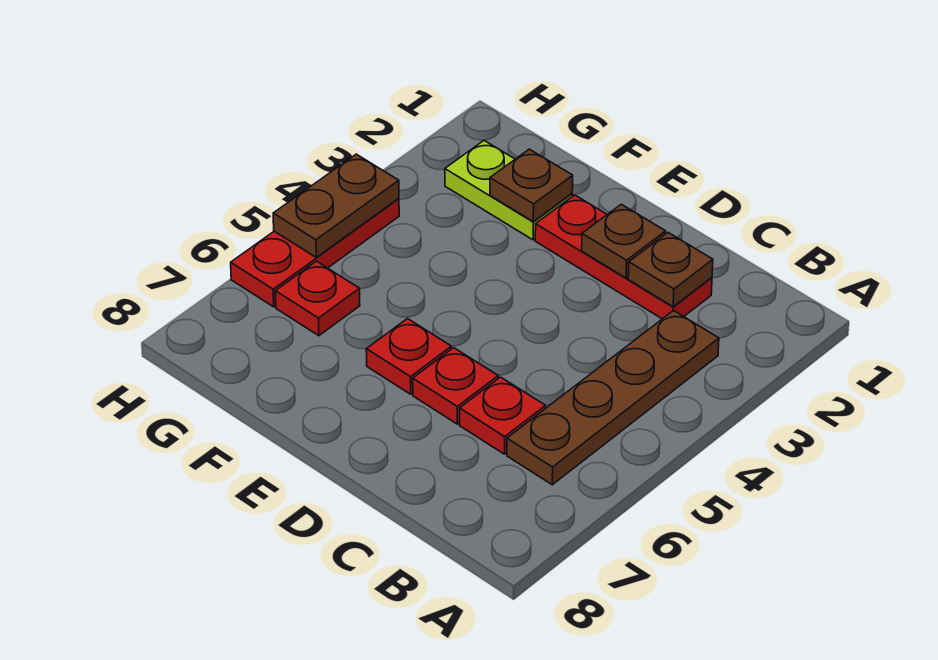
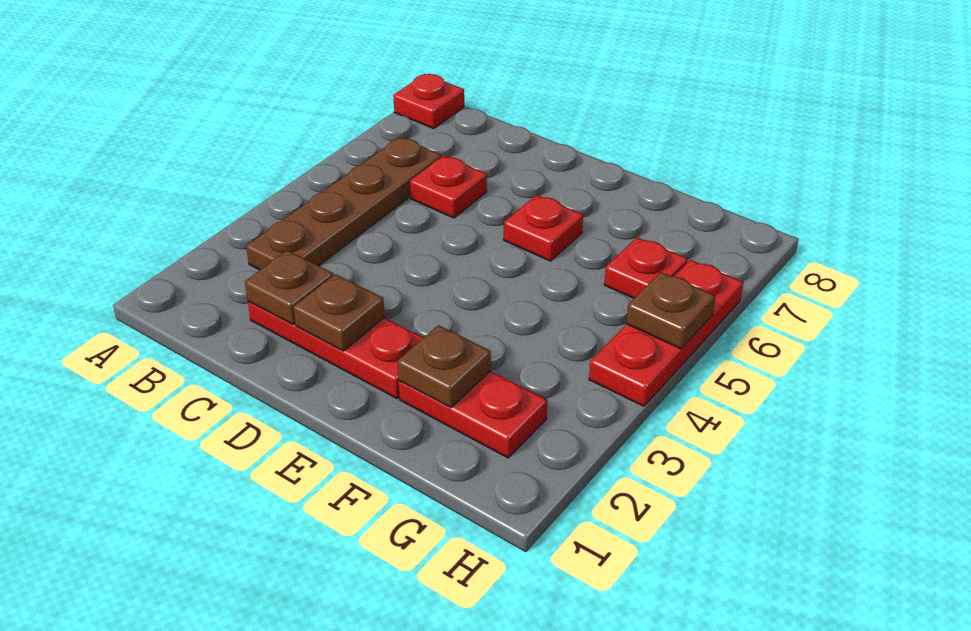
red plate D6 level 1 -> red plate A8 level 1
lime plate F2:G2 level 1 -> red plate F2:G2 level 1
brown plate H4:H5 level 2 -> brown plate H5 level 2

